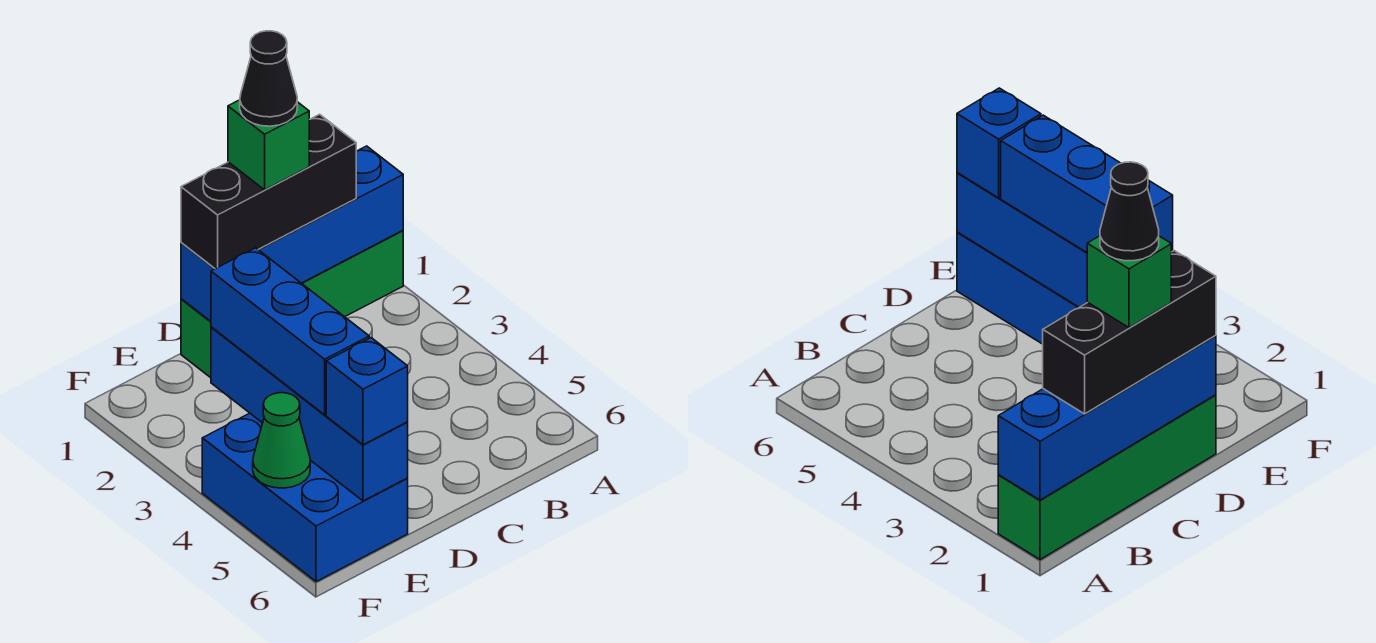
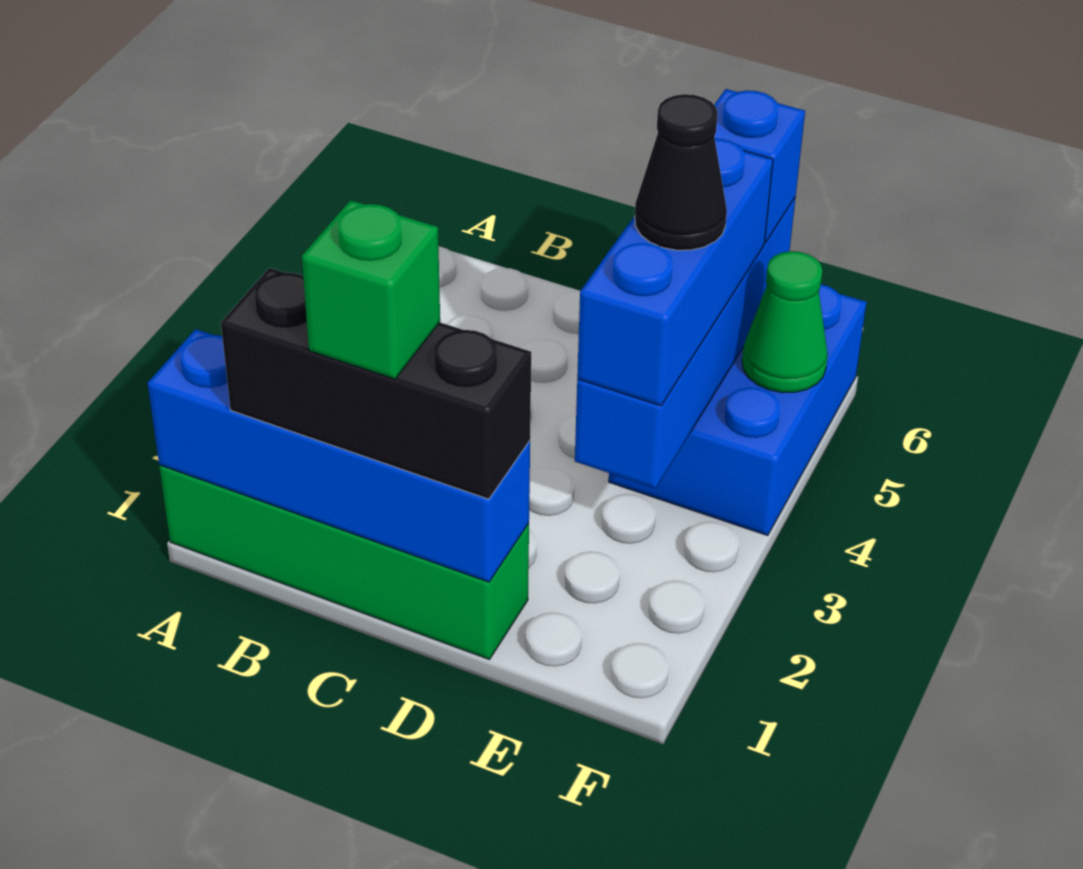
black cone C1 level 5 -> black cone E4 level 4

